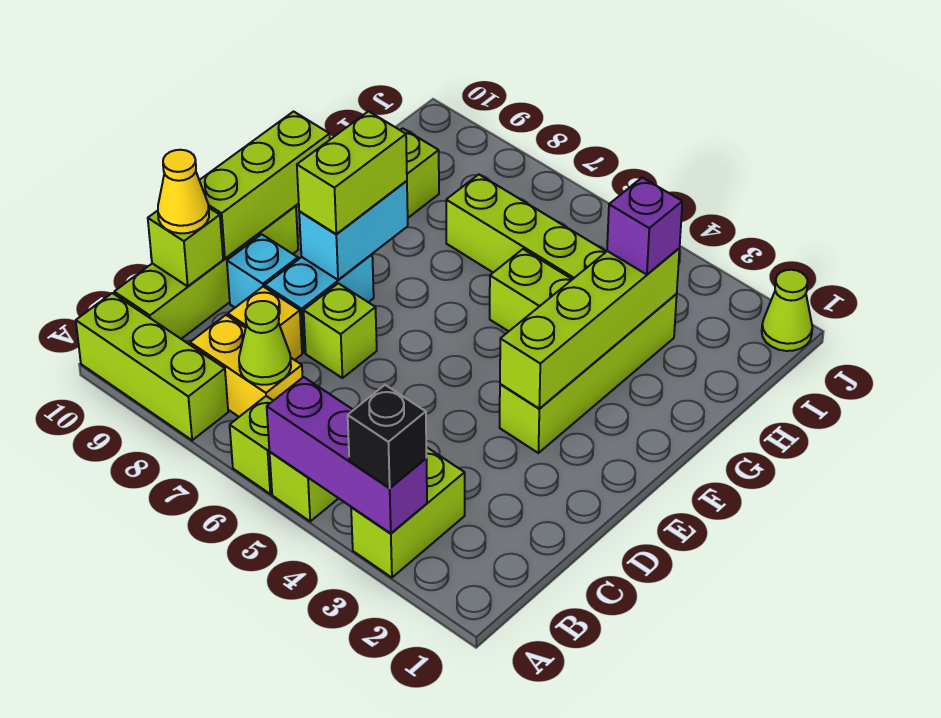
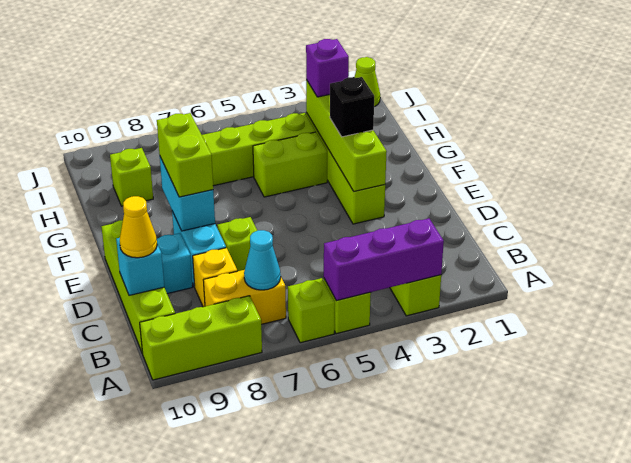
black brick A3 level 3 -> black brick F3 level 3
lime cone B7 level 2 -> cyan cone B7 level 2
lime brick C10 level 2 -> cyan brick C10 level 2
lime brick D10:F10 level 2 -> none

